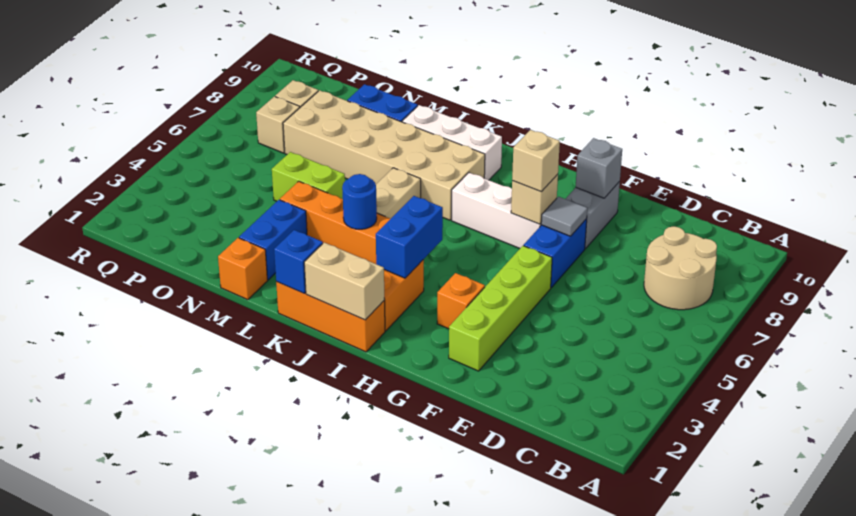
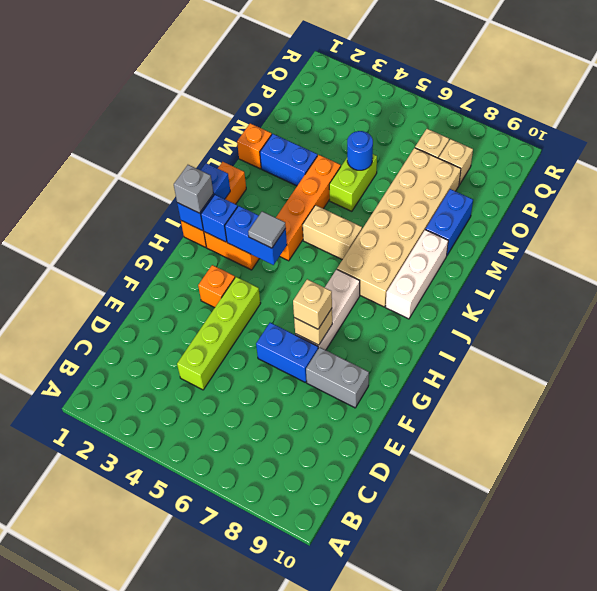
tan round brick B7:C8 level 1 -> none
lime brick F2:F5 level 1 -> lime brick D4:G4 level 1
grey tile F7 level 2 -> grey tile I4 level 3
grey brick F9 level 2 -> grey brick I1 level 3
tan brick I1:J1 level 2 -> blue brick I1:J1 level 2
blue brick K1 level 2 -> blue brick I2 level 2
blue round brick K4 level 2 -> blue round brick N5 level 2

